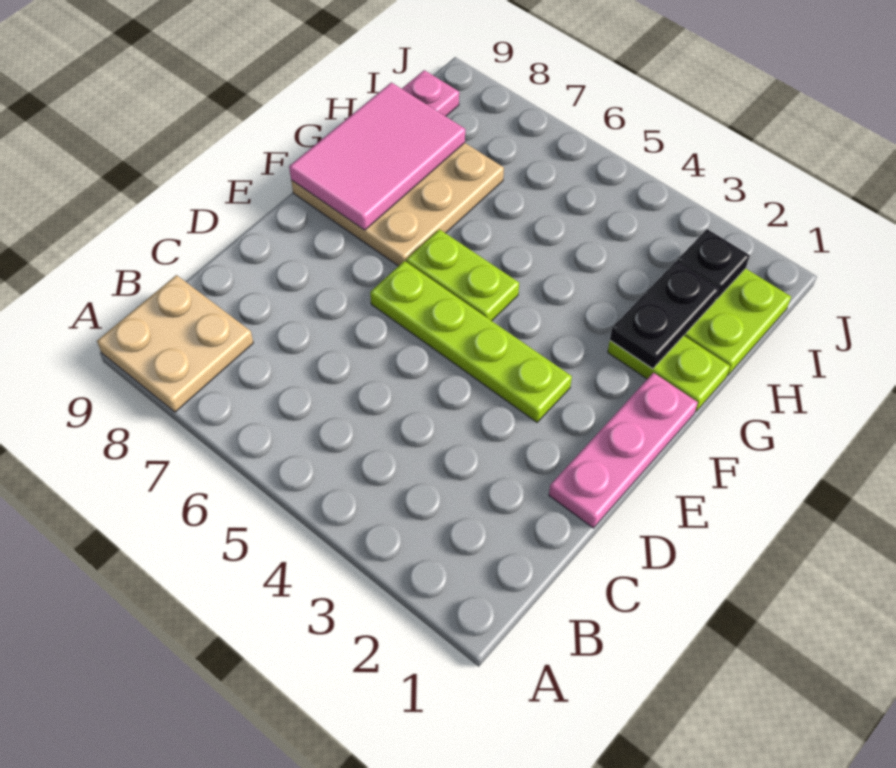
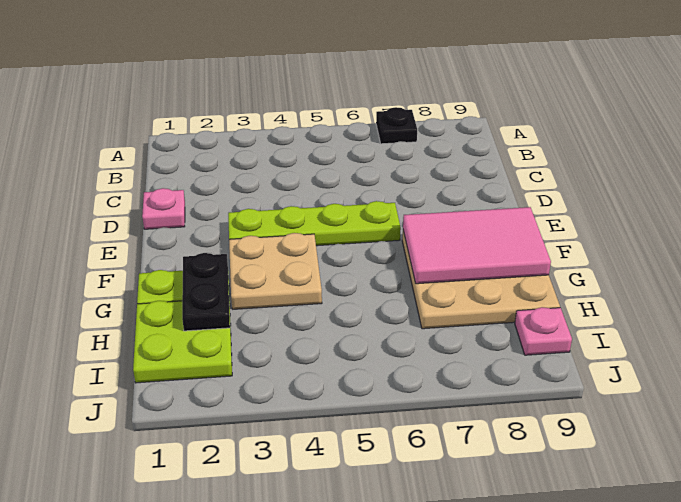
tan plate A8:B9 level 1 -> tan plate F3:G4 level 1
pink plate D1:F1 level 1 -> pink plate D1 level 1
lime plate F5:F6 level 1 -> none
pink tile F8:H9 level 2 -> pink tile F7:G9 level 2
black plate I2 level 2 -> black plate A7 level 1

